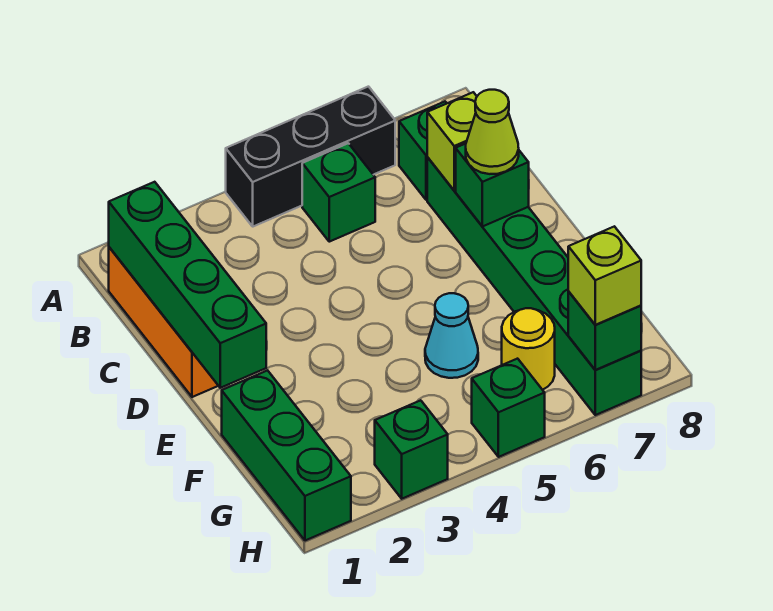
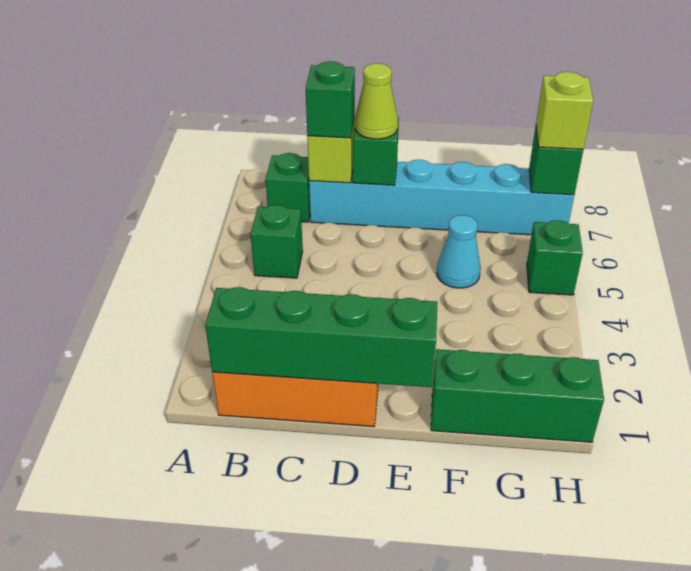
black brick A4:A6 level 1 -> none
green brick C7:H7 level 1 -> cyan brick C7:H7 level 1
yellow round brick G6 level 1 -> none
green brick H3 level 1 -> green brick C7 level 3

